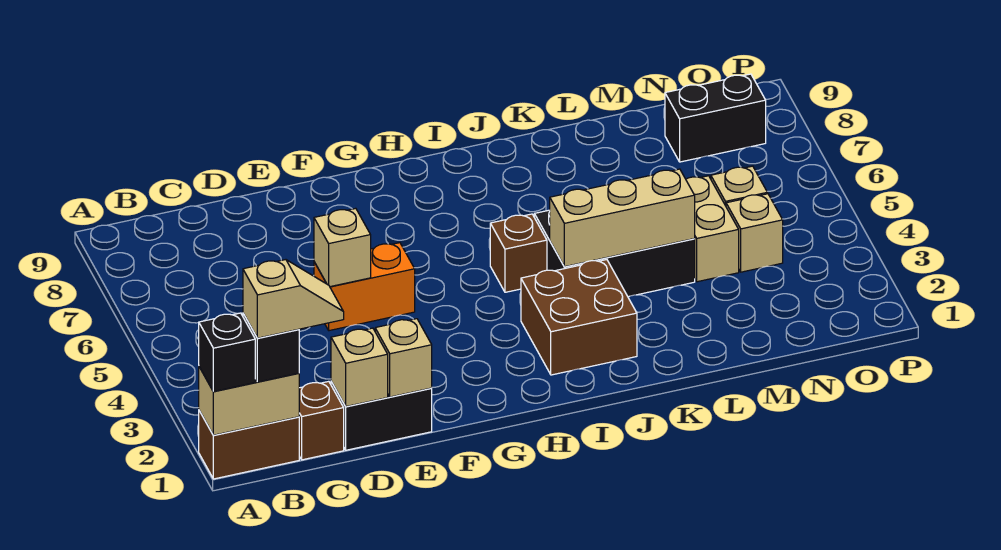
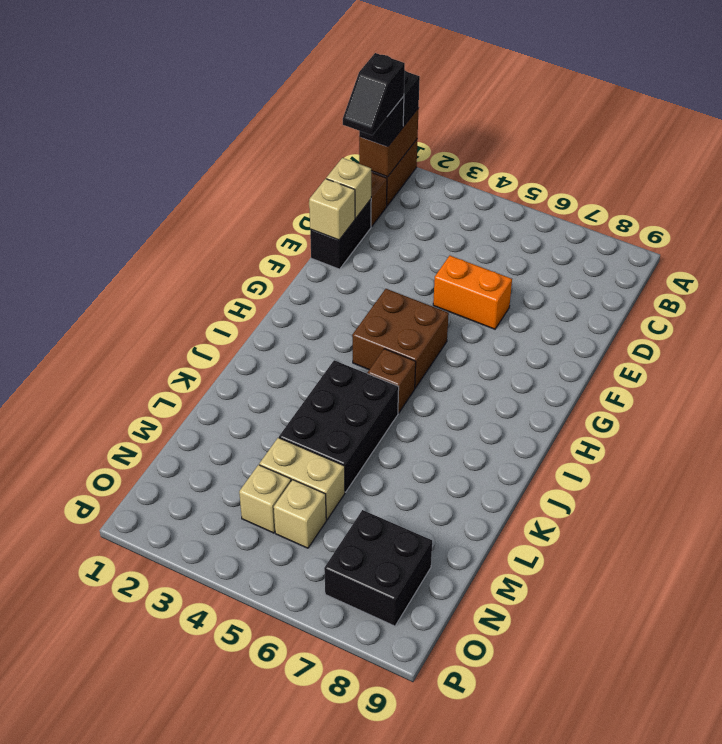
tan brick A1:B1 level 2 -> brown brick A1:B1 level 2
tan slope B1:C1 level 4 top B -> black slope B1:C1 level 4 top B
orange brick E5:F5 level 1 -> orange brick E5:E6 level 1
tan brick E5 level 2 -> none
brown brick I2:J3 level 1 -> brown brick G4:H5 level 1
tan brick J4:L4 level 2 -> none
black brick N8:O8 level 1 -> black brick N7:O8 level 1

